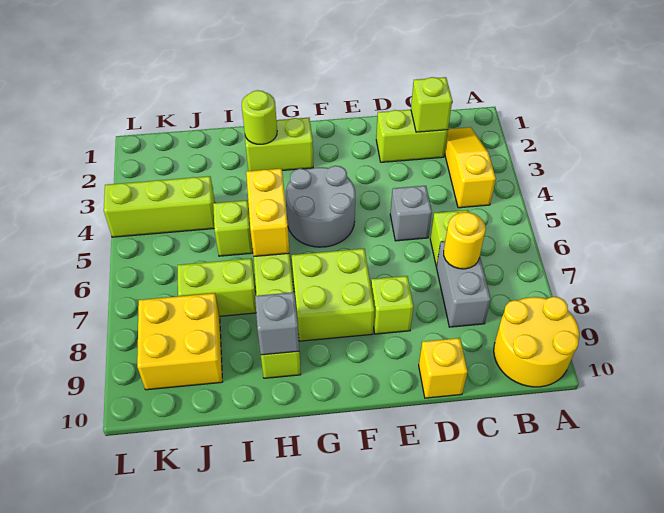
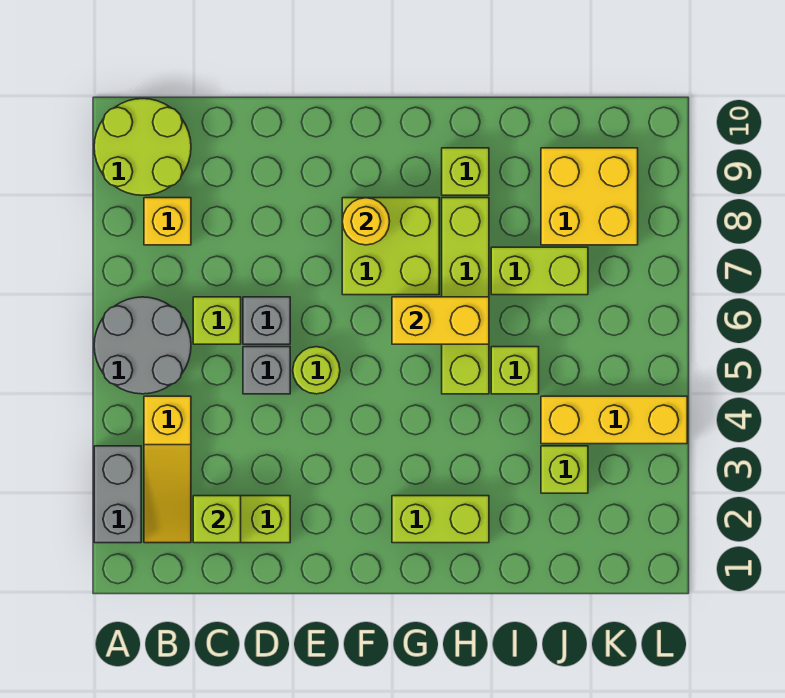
yellow round brick A9:B10 level 1 -> lime round brick A9:B10 level 1
grey brick C7:C8 level 1 -> grey brick A2:A3 level 1
yellow round brick C7 level 2 -> yellow round brick F8 level 2
yellow brick D10 level 1 -> yellow brick B8 level 1
lime brick E8 level 1 -> lime brick J3 level 1
grey round brick F4:G5 level 1 -> grey round brick A5:B6 level 1
lime round brick H2 level 2 -> lime round brick E5 level 1
yellow brick H5:H6 level 2 -> yellow brick G6:H6 level 2
grey brick H9 level 2 -> grey brick D6 level 1
lime brick J4:L4 level 1 -> yellow brick J4:L4 level 1

